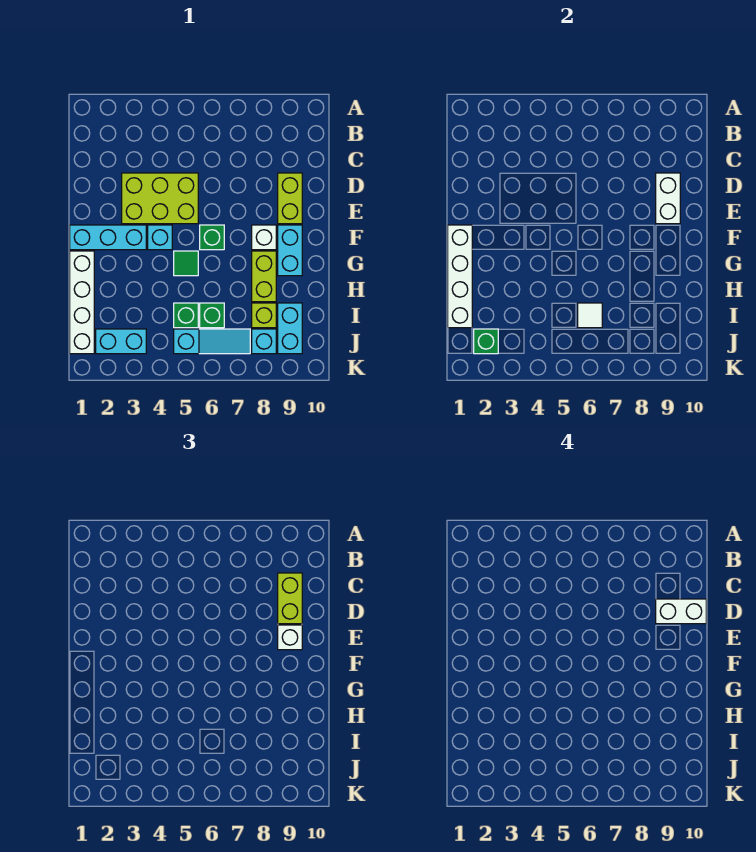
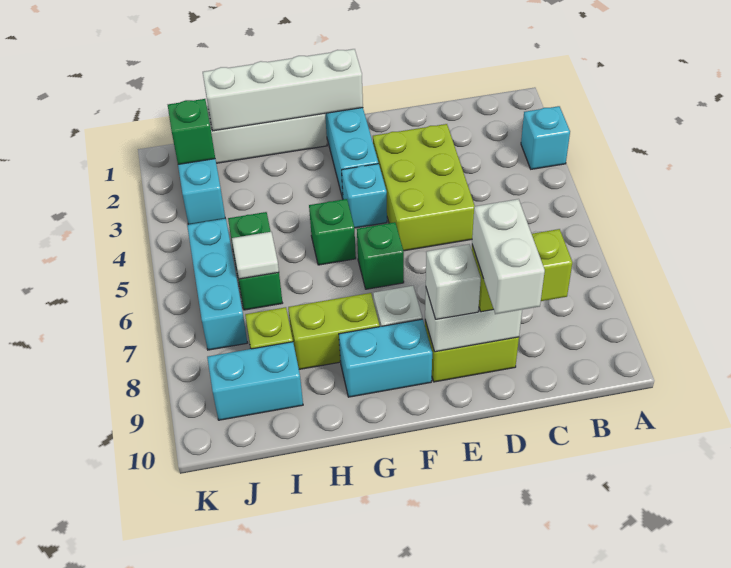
green tile G5 level 1 -> green brick G5 level 1
cyan slope J5:J7 level 1 top 5 -> cyan brick J5:J7 level 1
cyan brick J8 level 1 -> cyan brick A3 level 1

